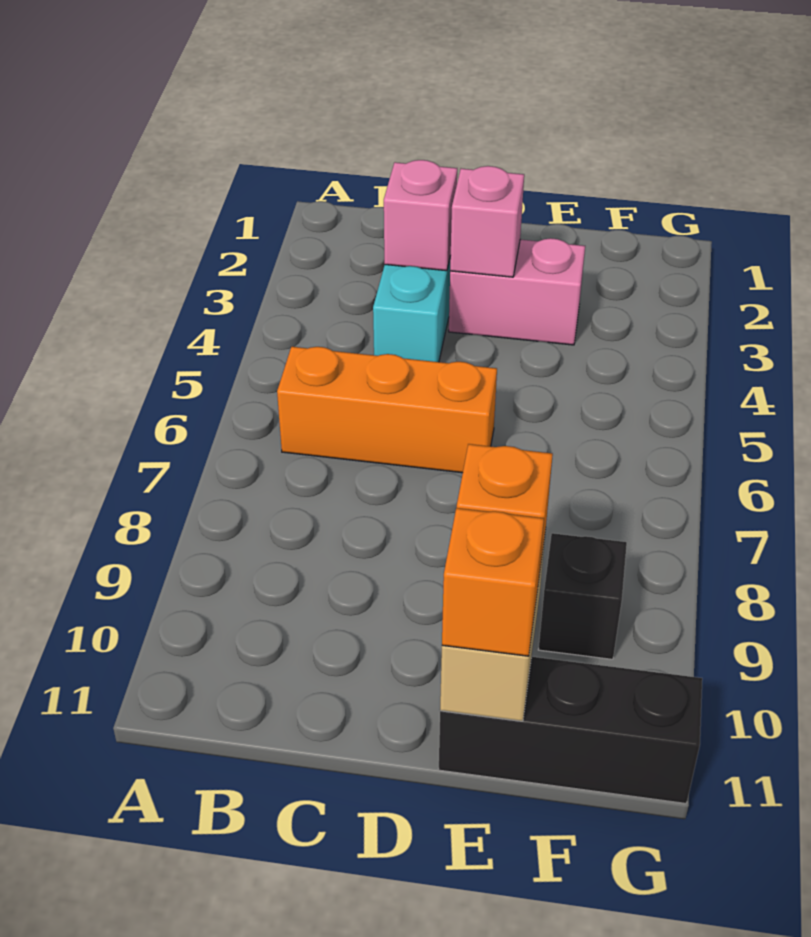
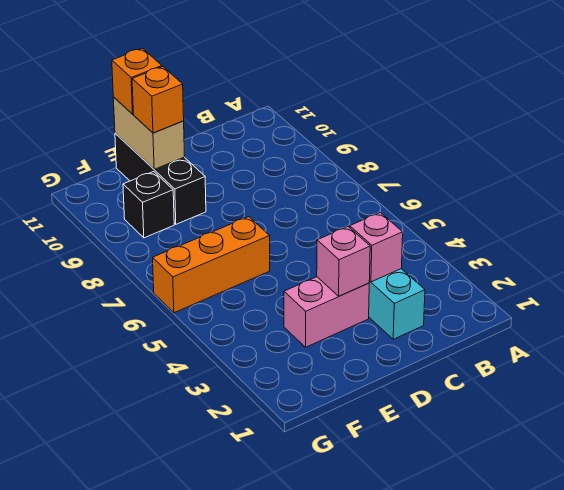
orange brick B6:D6 level 1 -> orange brick E6:G6 level 1
black brick E11:G11 level 1 -> black brick E9:E11 level 1

